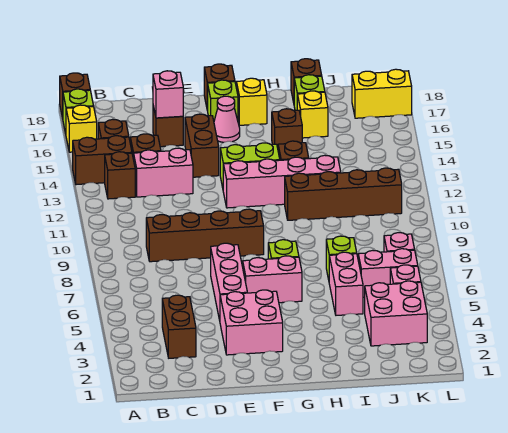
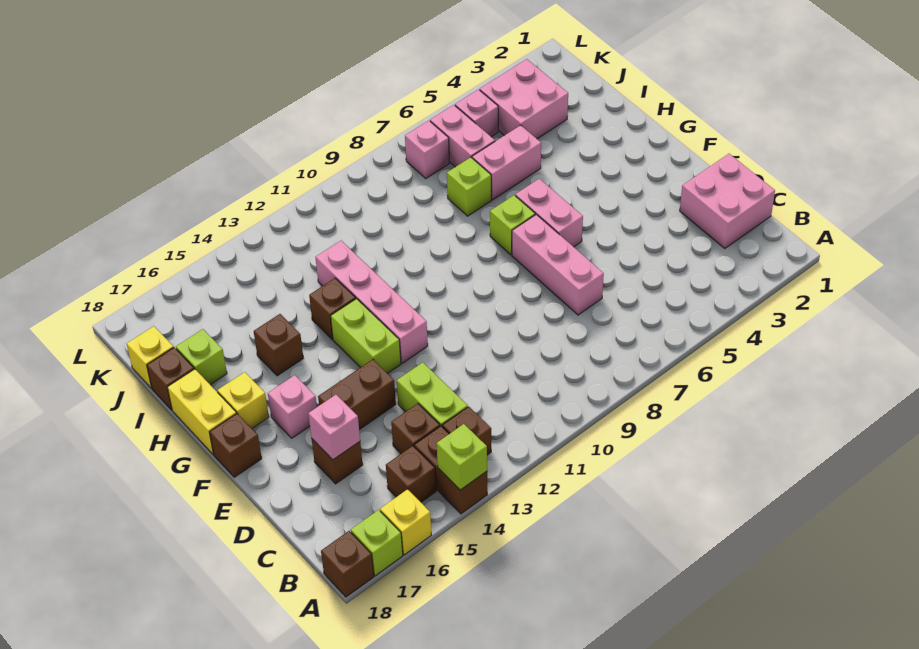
brown brick C3:C4 level 1 -> none
brown brick C9:F9 level 1 -> none
pink brick C13:D13 level 1 -> lime brick C13:D13 level 1
pink brick E3:F4 level 1 -> pink brick C1:D2 level 1
pink brick E5:E7 level 1 -> pink brick D7:F7 level 1
pink cone F16 level 1 -> pink brick F16 level 1
lime brick F17 level 1 -> lime brick A14 level 2
brown brick H11:K11 level 1 -> none
yellow brick I16 level 1 -> yellow brick J18 level 1
yellow brick K17:L17 level 1 -> yellow brick G18:H18 level 1

